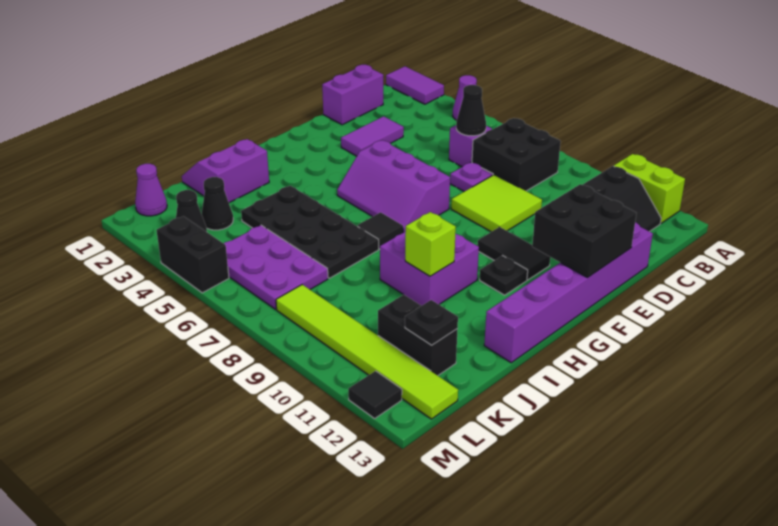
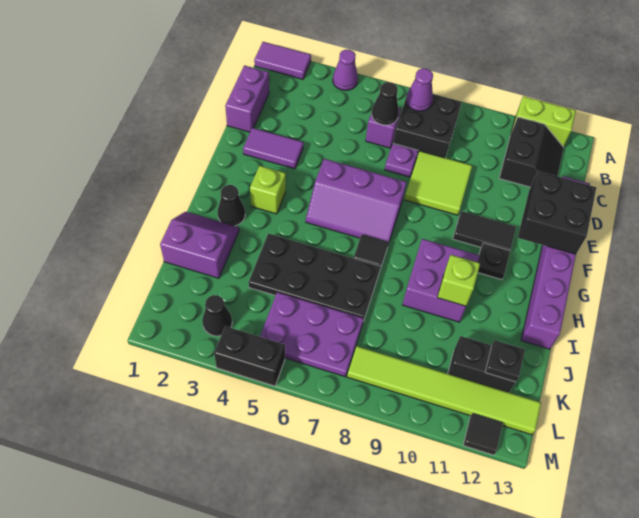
purple tile D3:E3 level 1 -> purple tile E2:E3 level 1
none -> lime brick G3 level 1
purple slope I1:J2 level 1 top 2 -> purple slope I1:J2 level 1 top J
black cone K3 level 1 -> black cone H2 level 1
purple cone L1 level 1 -> purple cone B7 level 2

